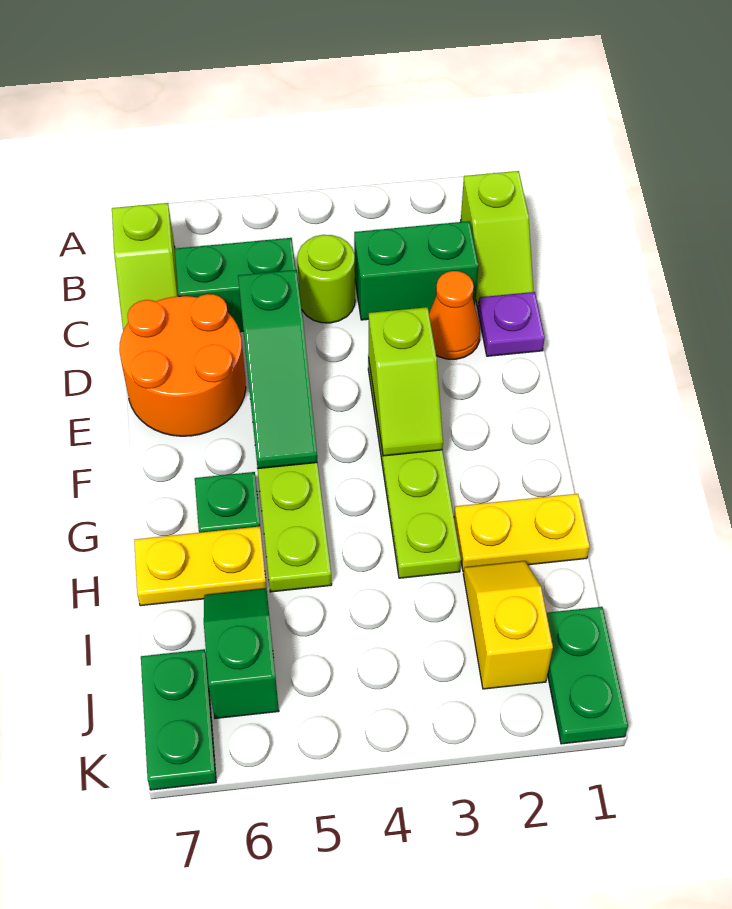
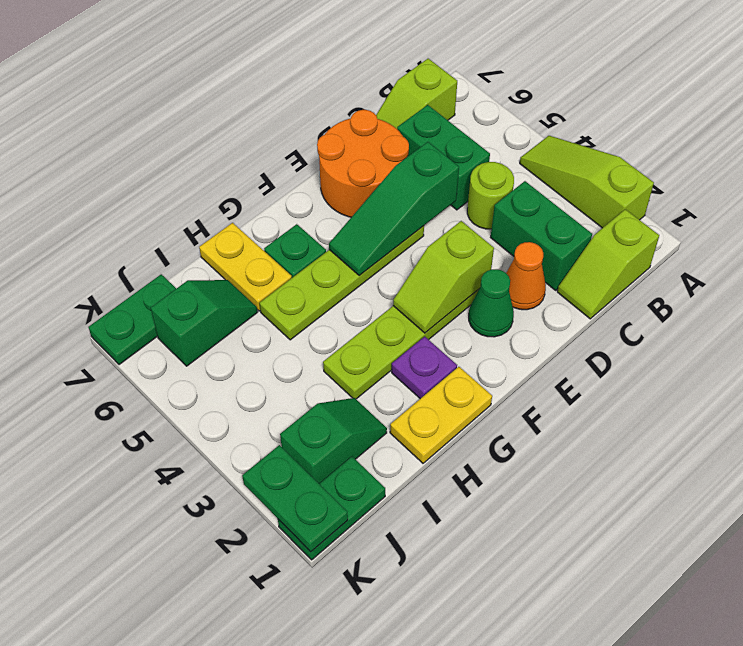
none -> lime slope A2:A4 level 1 top 2
purple plate D1 level 1 -> purple plate G2 level 1
none -> green cone E2 level 1
yellow plate H1:H2 level 1 -> yellow plate G1:H1 level 1
yellow slope I2:J2 level 1 top J -> green slope I2:J2 level 1 top J
none -> green plate K1:K2 level 2

